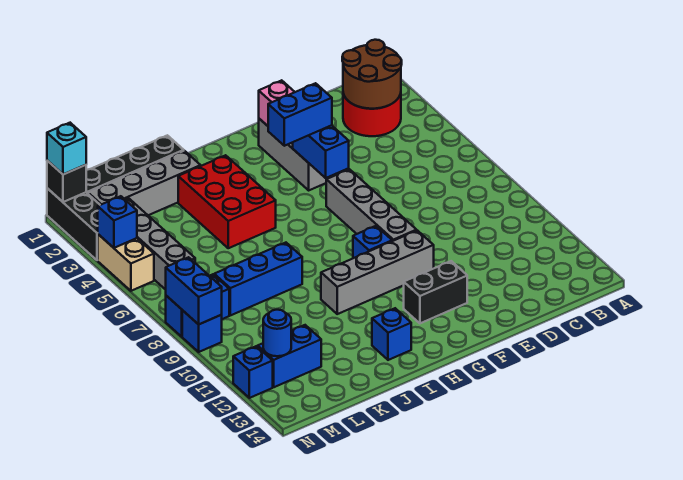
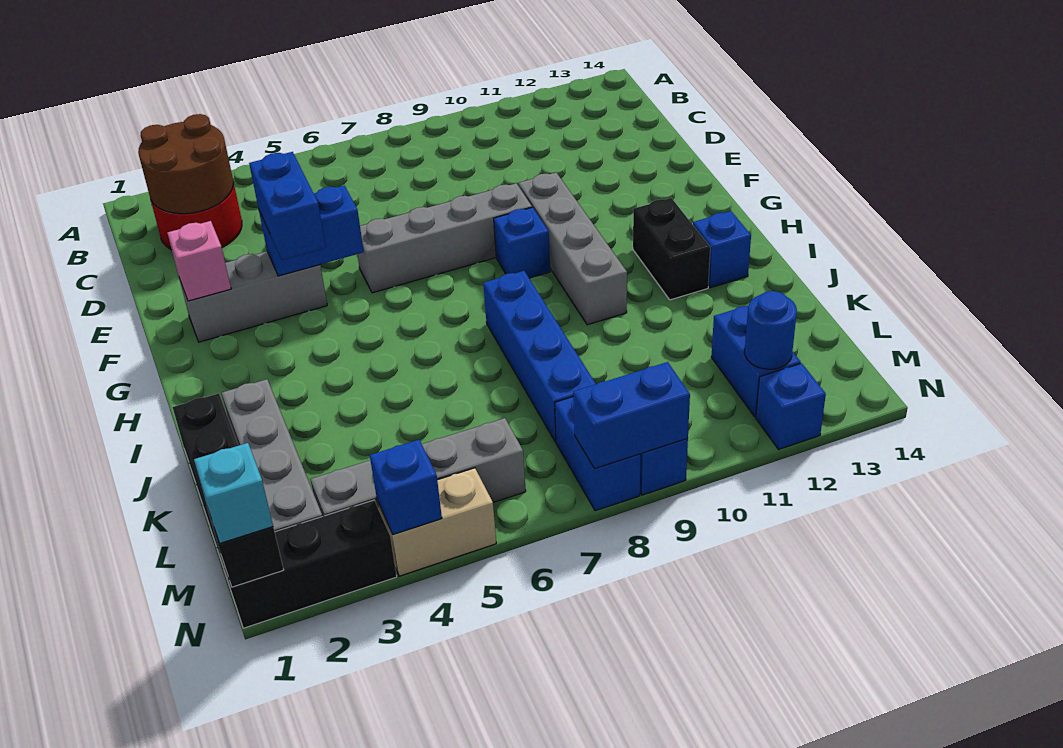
black brick F12:G12 level 1 -> black brick H12:I12 level 1
red brick I3:J5 level 1 -> none
blue brick J8:L8 level 1 -> blue brick I8:L8 level 1

